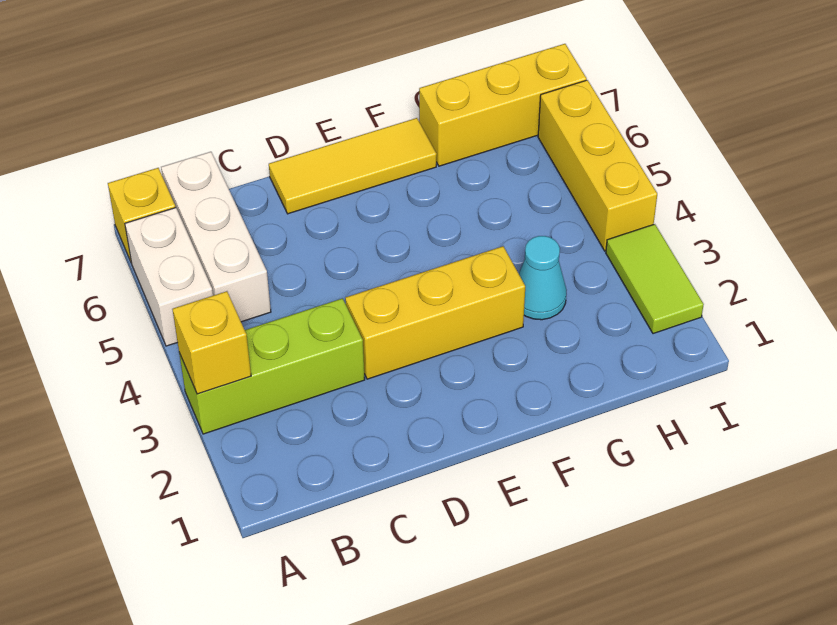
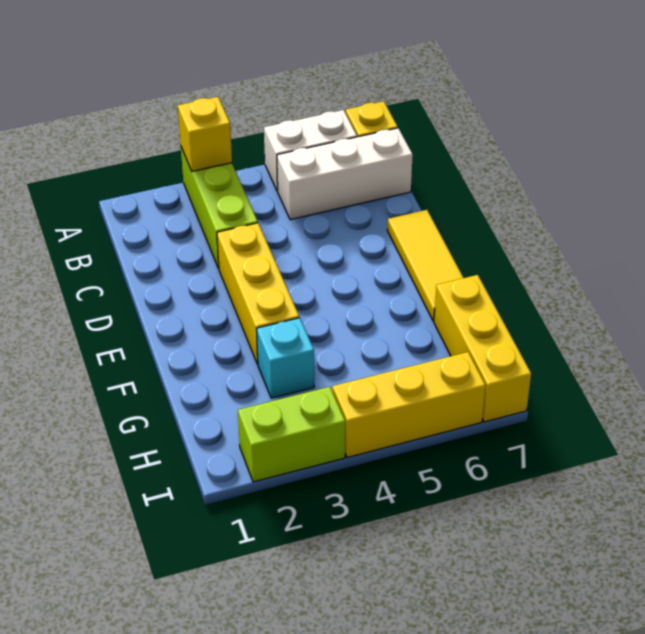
cyan cone G3 level 1 -> cyan brick G3 level 1
lime tile I2:I3 level 1 -> lime brick I2:I3 level 1

